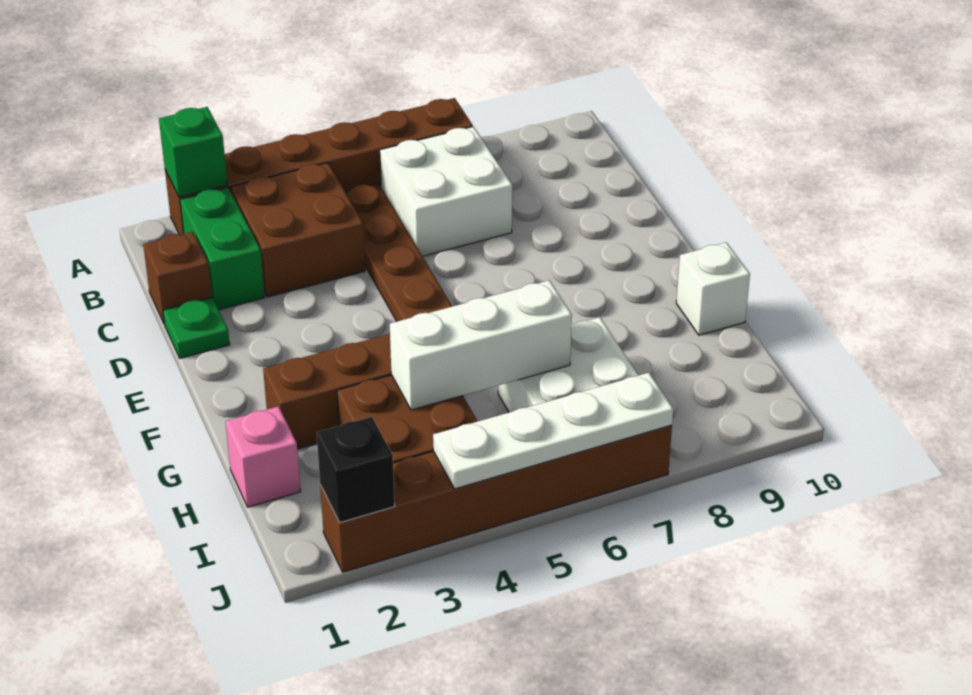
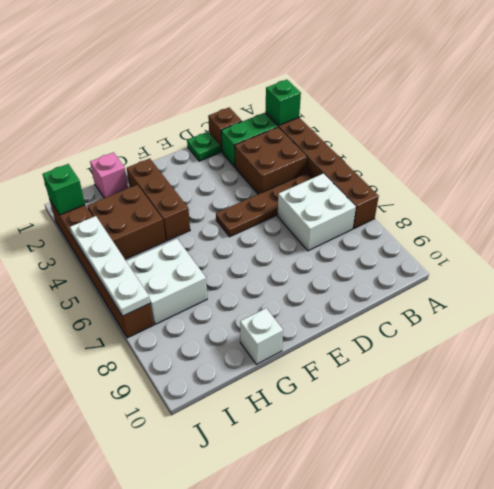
white brick H4:H6 level 2 -> none
black brick J2 level 2 -> green brick J2 level 2

